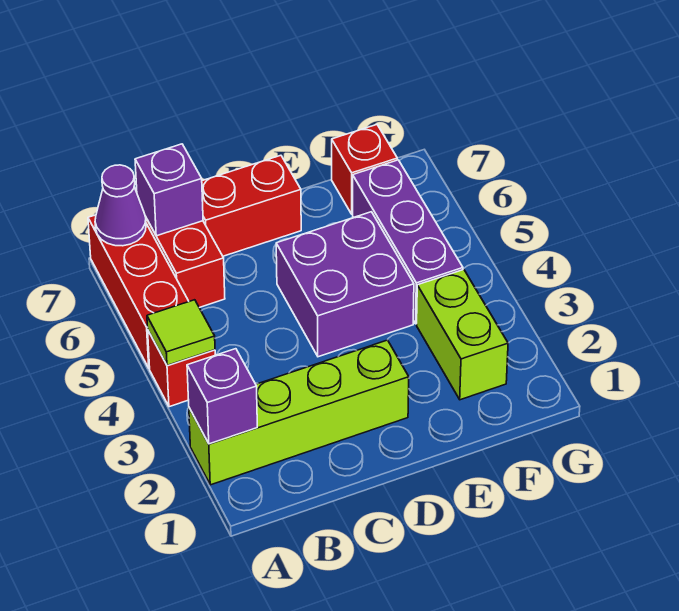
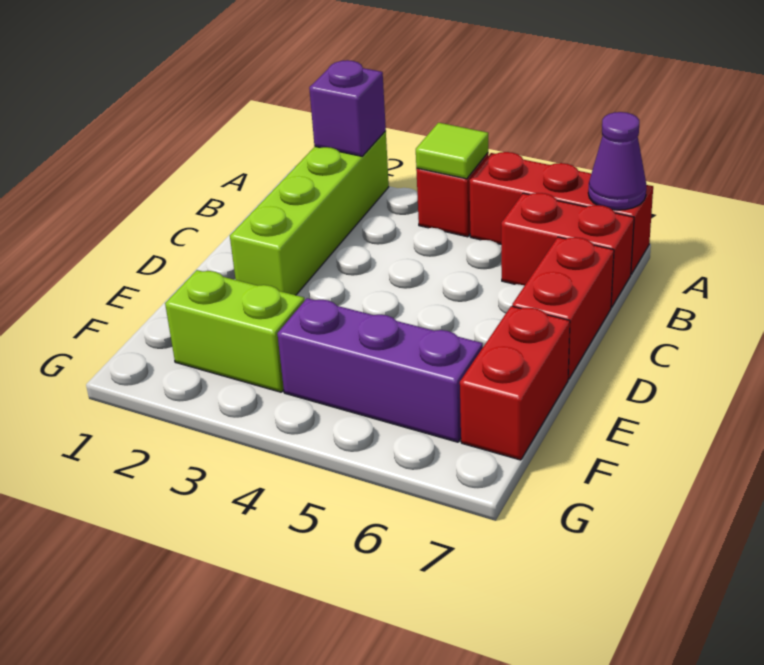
purple brick B7 level 2 -> none
purple brick D4:E5 level 1 -> none
red brick F7 level 1 -> red brick E7:F7 level 1

